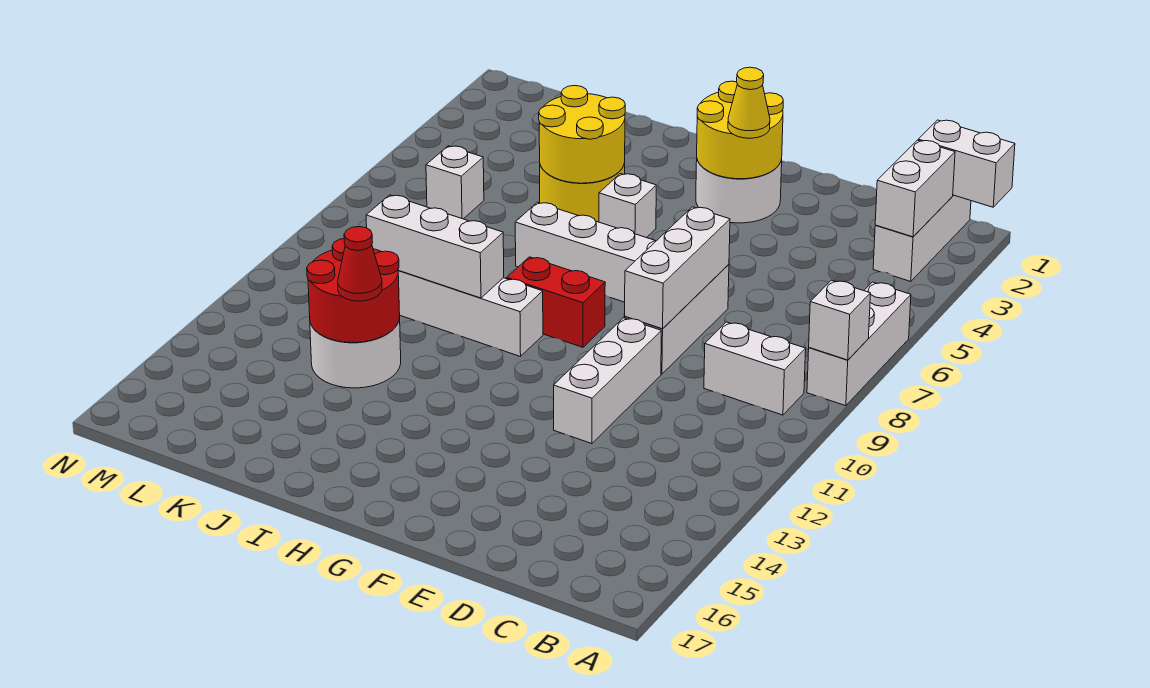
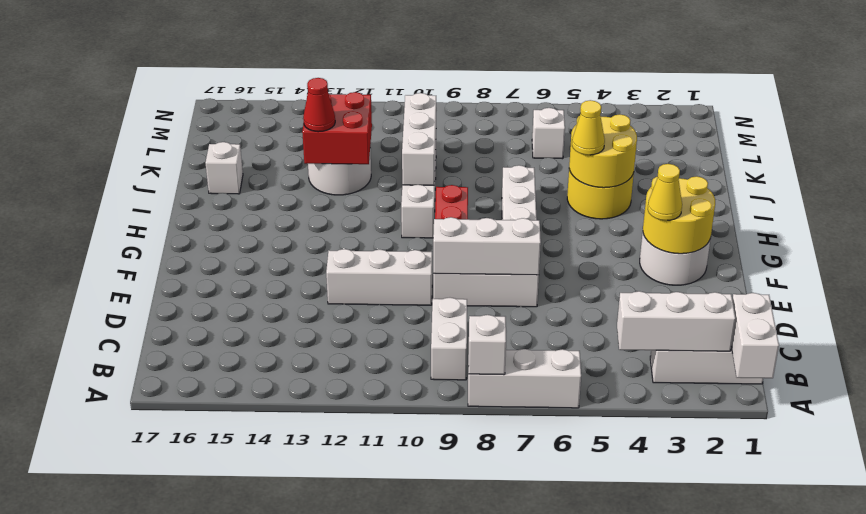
white brick B2:B3 level 2 -> white brick B2:B4 level 2
white brick H5 level 1 -> white brick J16 level 1
none -> yellow cone I5 level 3
red round brick J12:K13 level 2 -> red brick J12:K13 level 2

